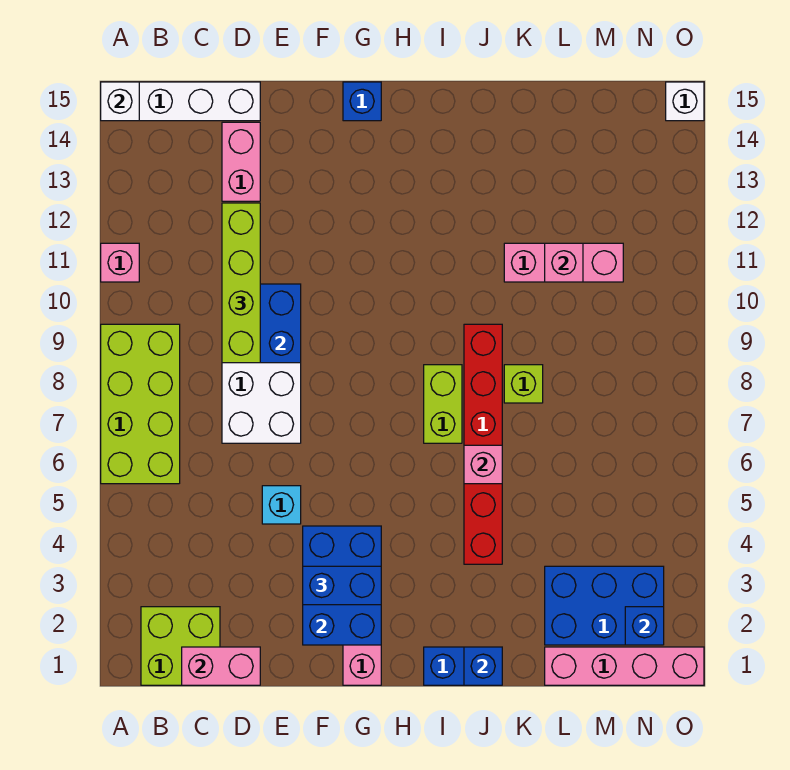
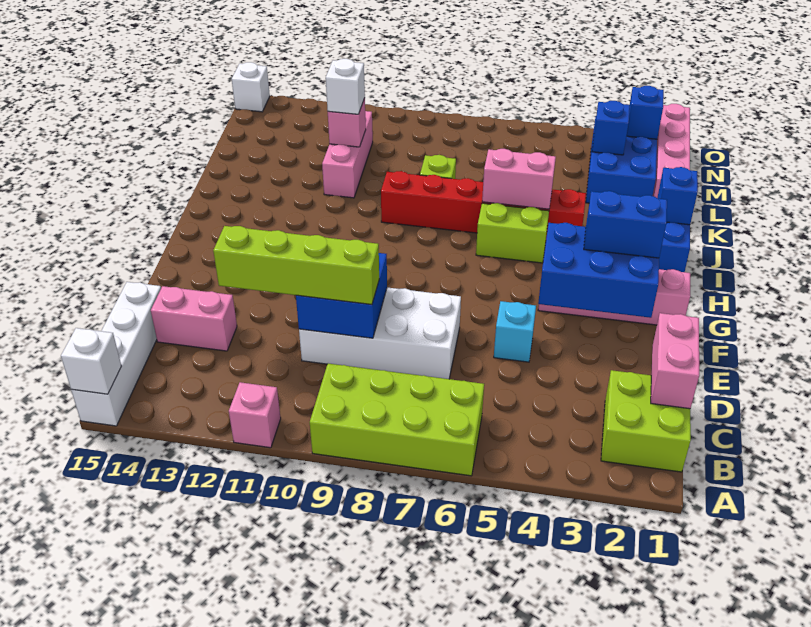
blue brick F3:G3 level 3 -> blue brick G2:G3 level 3
blue brick G15 level 1 -> blue brick M3 level 2
lime brick I7:I8 level 1 -> lime brick I5:I6 level 1
pink brick J6 level 2 -> pink brick J5:J6 level 2
none -> white brick L11 level 3

